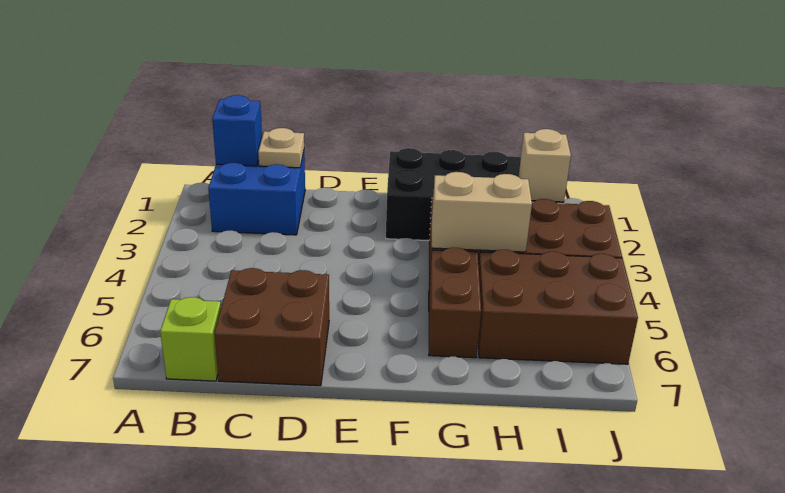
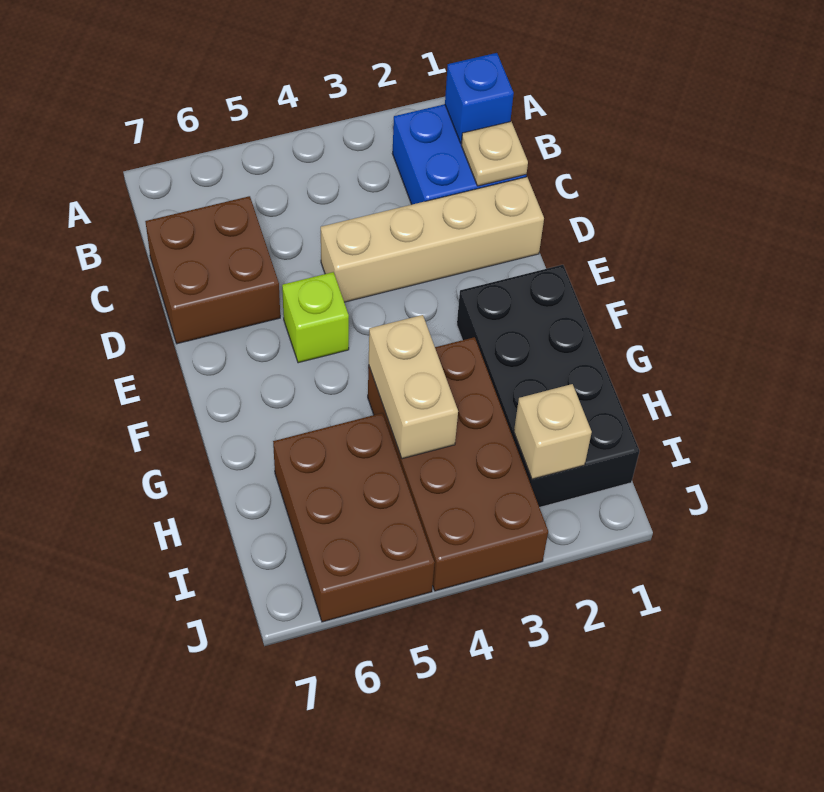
lime brick B7 level 1 -> lime brick E5 level 1
none -> tan brick D1:D4 level 1
brown brick G5:G6 level 1 -> none

